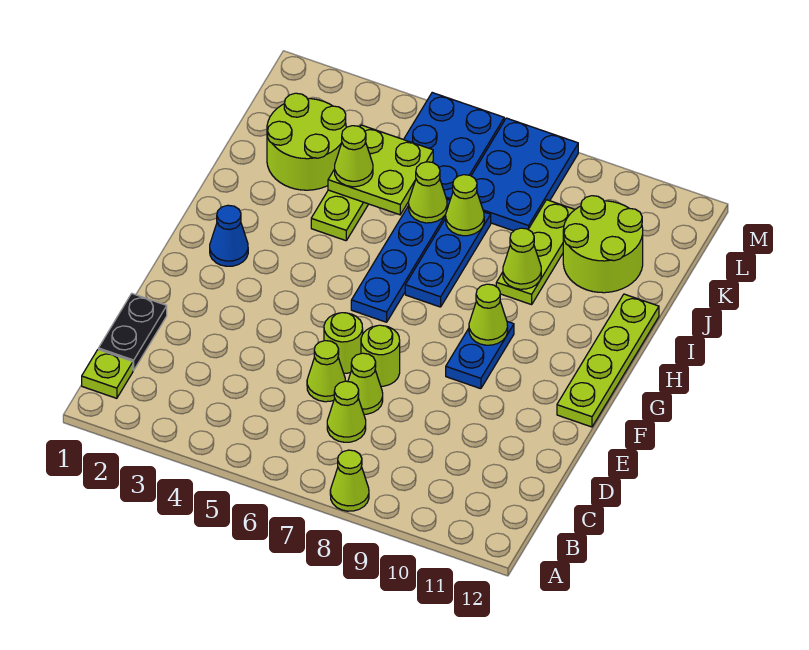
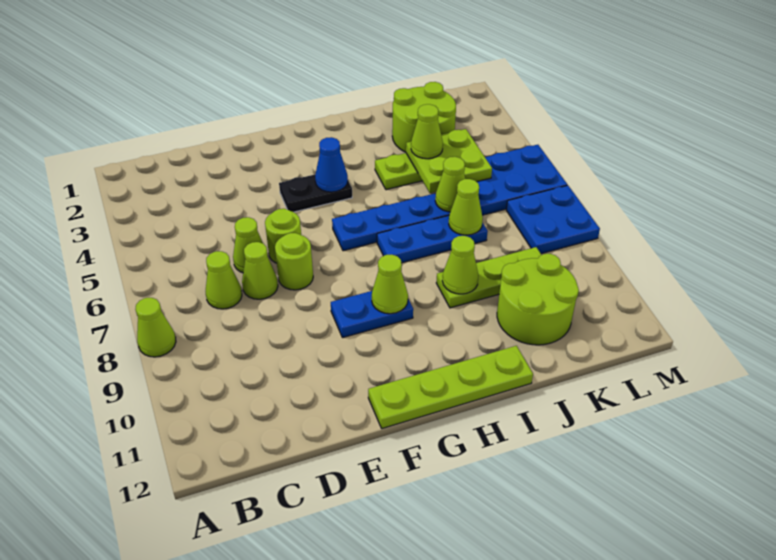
lime plate B1 level 1 -> none
black plate C1:D1 level 1 -> black plate F4:G4 level 1
blue cone G2 level 1 -> blue cone G4 level 2
blue plate K7:M8 level 1 -> blue plate L7:M8 level 1

